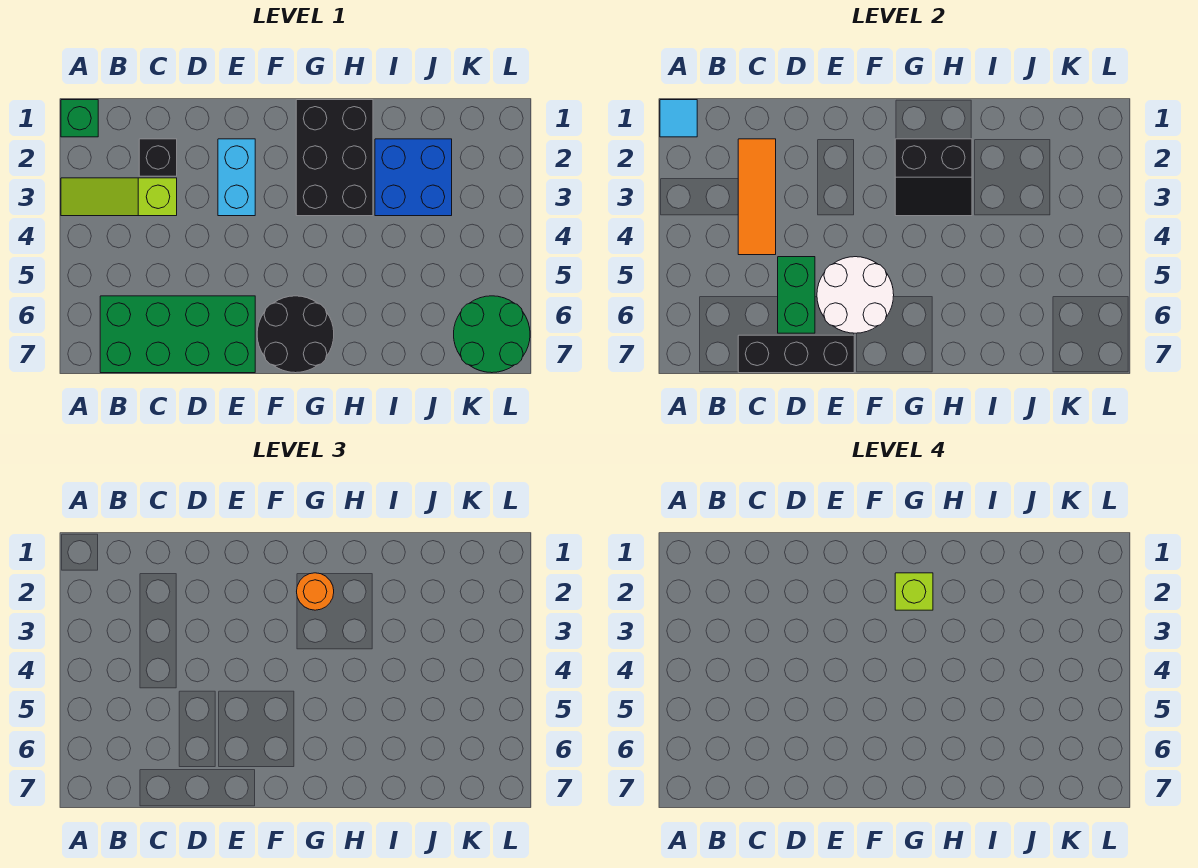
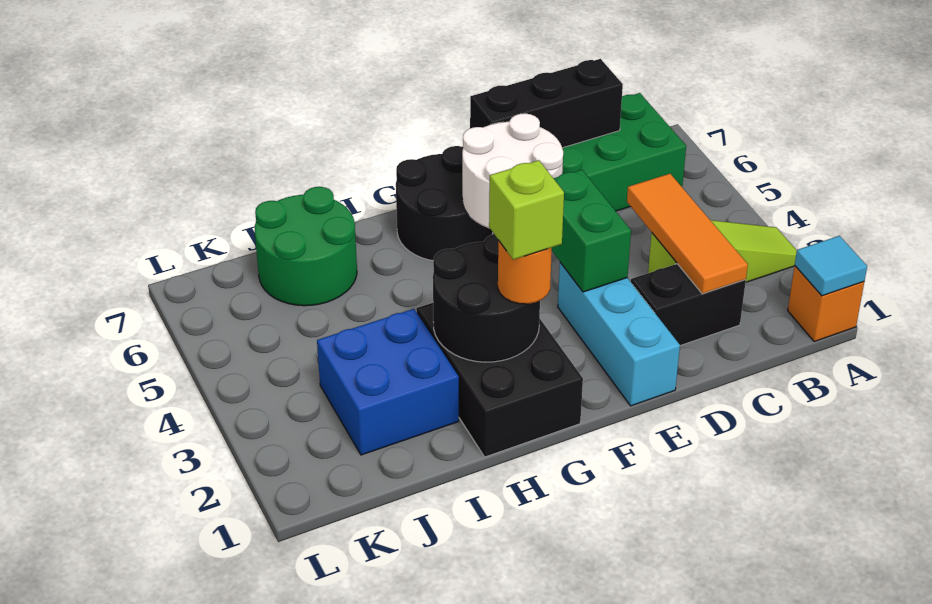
green brick A1 level 1 -> orange brick A1 level 1
black brick C2 level 1 -> black brick C2:D2 level 1
green brick D5:D6 level 2 -> green brick E3:E4 level 2
cyan brick E2:E3 level 1 -> cyan brick E1:E3 level 1
black slope G2:H3 level 2 top 2 -> black round brick G2:H3 level 2
green round brick K6:L7 level 1 -> green round brick I6:J7 level 1

